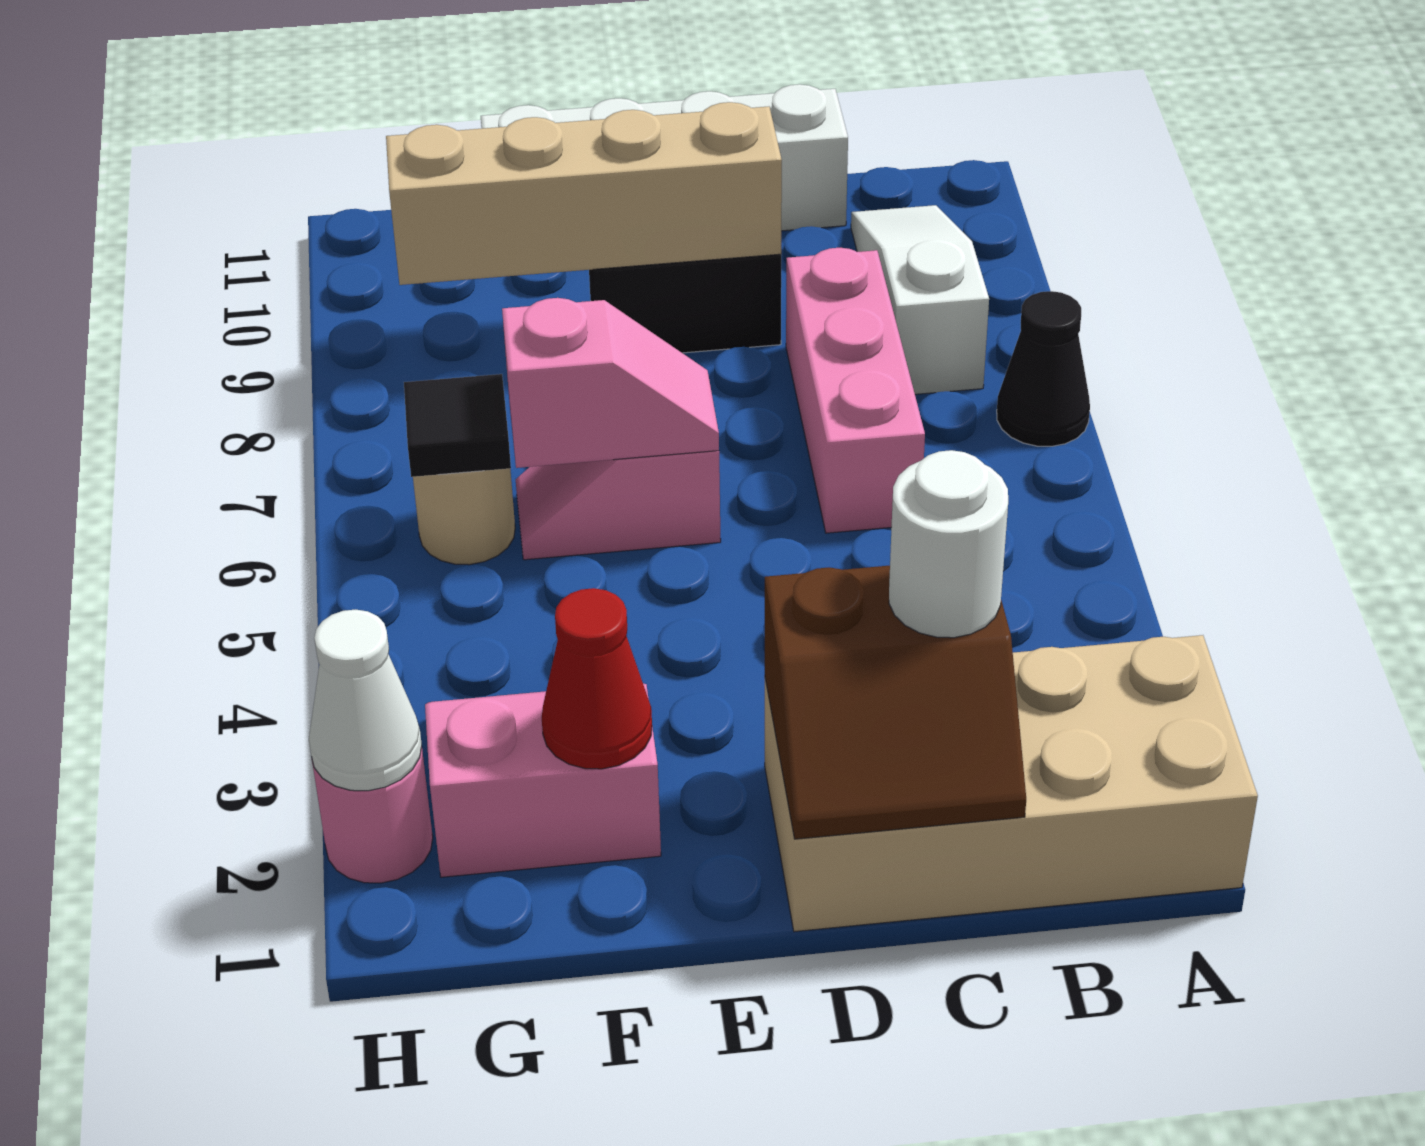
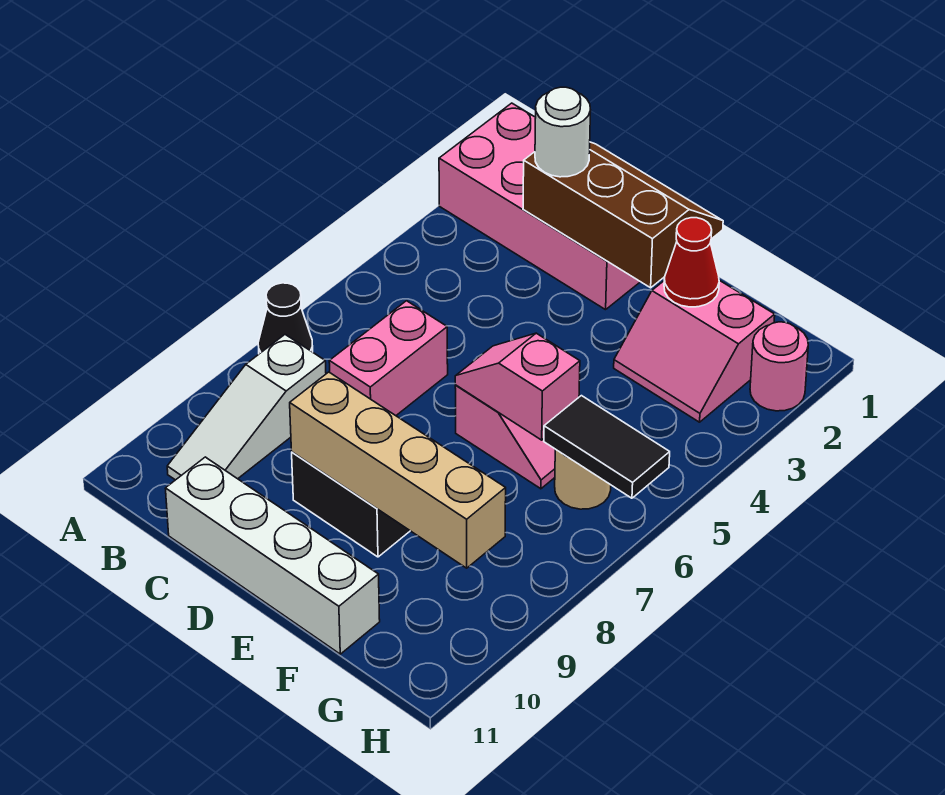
tan brick A1:D2 level 1 -> pink brick A1:D2 level 1
brown slope C1:D2 level 2 top 2 -> brown slope C1:E2 level 2 top 2
pink brick C6:C8 level 1 -> pink brick C6:C7 level 1
black tile G6 level 2 -> black tile G6:H6 level 2
white cone H2 level 2 -> none

